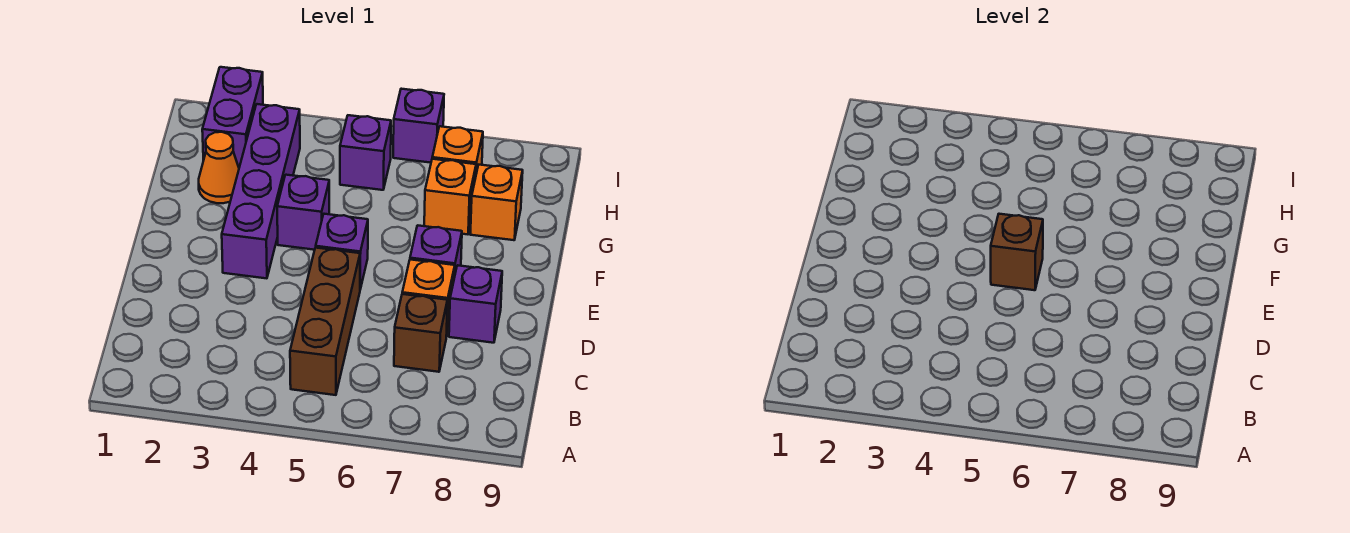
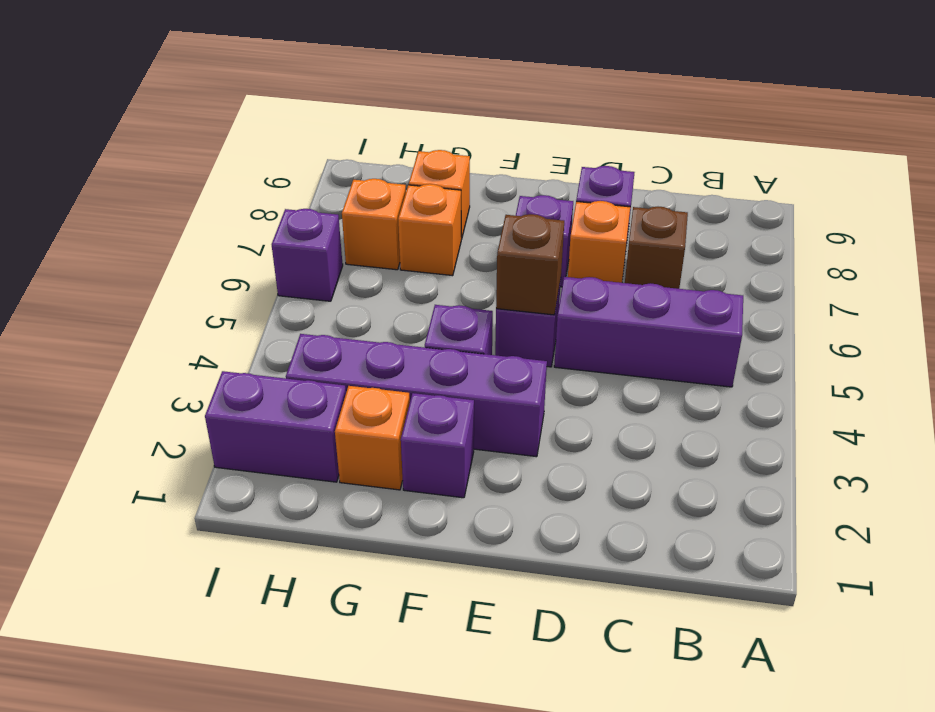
brown brick B5:D5 level 1 -> purple brick B5:D5 level 1
orange cone G2 level 1 -> orange brick G2 level 1
purple brick H5 level 1 -> purple brick F2 level 1

